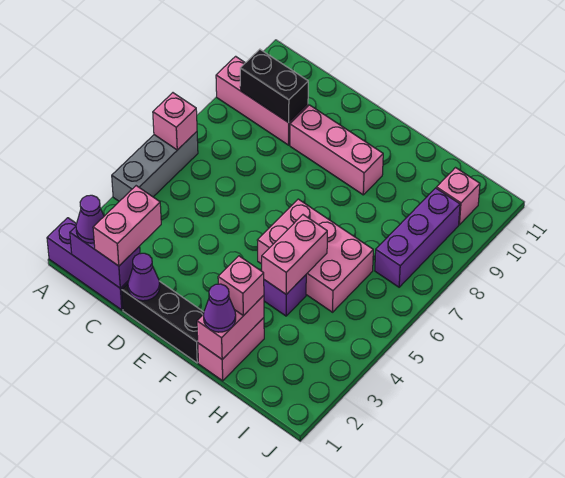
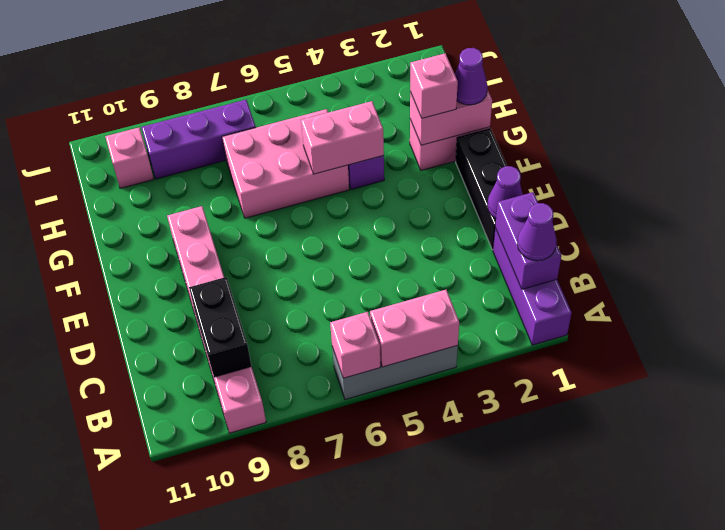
pink brick C1:C2 level 3 -> pink brick A4:A5 level 2
pink brick F5:H6 level 1 -> pink brick G5:H7 level 1

